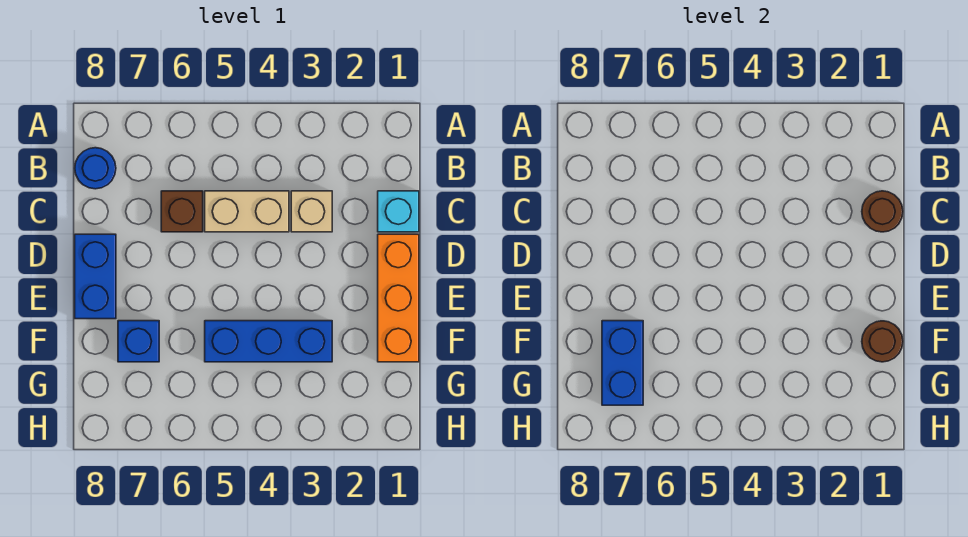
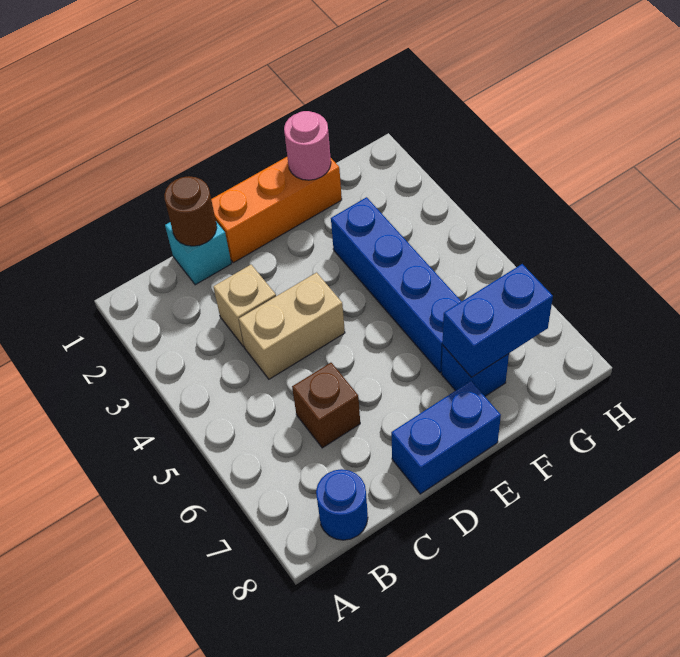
tan brick C4:C5 level 1 -> tan brick C4:D4 level 1
brown round brick F1 level 2 -> pink round brick F1 level 2
blue brick F3:F5 level 1 -> blue brick F3:F6 level 1

